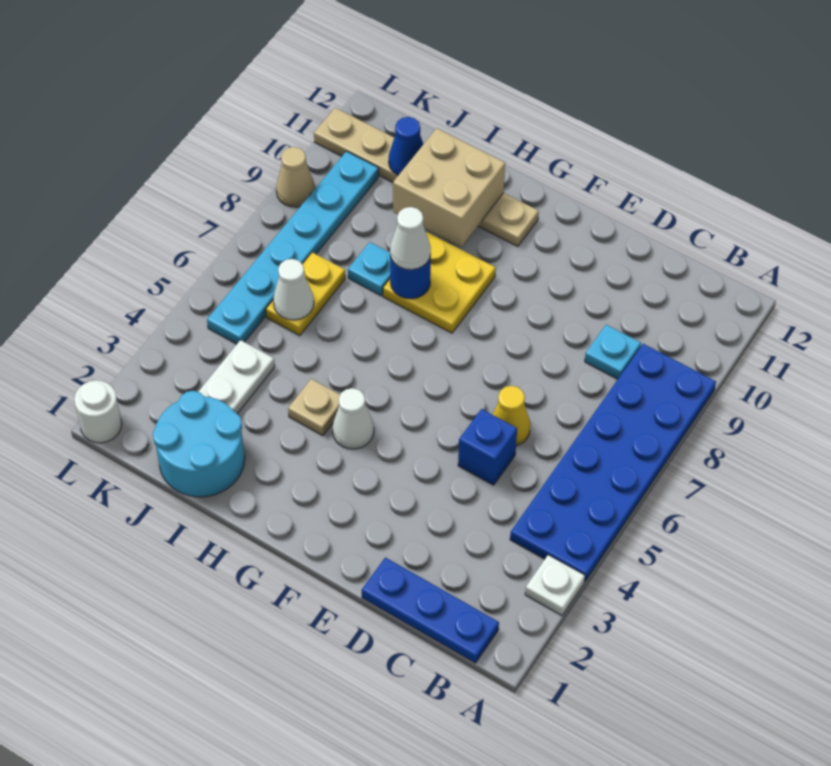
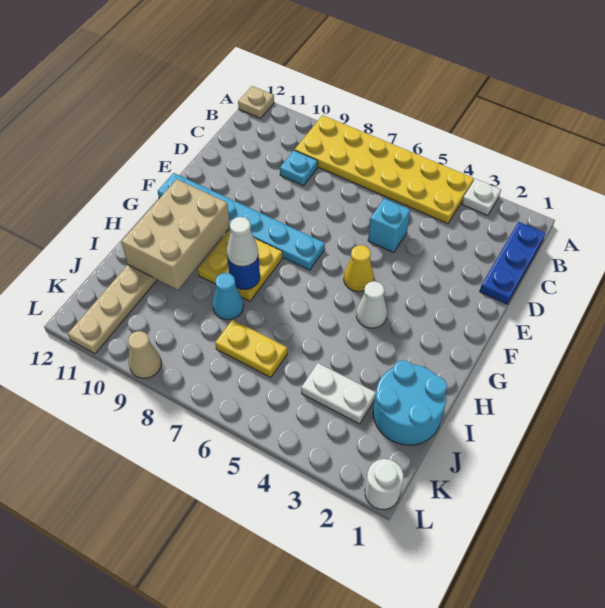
blue plate A4:B9 level 1 -> yellow plate A4:B9 level 1
blue brick D5 level 1 -> cyan brick D5 level 1
yellow cone D6 level 1 -> yellow cone F5 level 1
tan plate H4 level 1 -> tan plate A12 level 1
tan brick H10:I11 level 2 -> tan brick G10:I11 level 2
cyan plate I8 level 1 -> cyan cone I8 level 1
white cone J6 level 2 -> none
blue cone J11 level 2 -> none
cyan plate K5:K10 level 1 -> cyan plate F7:F12 level 1

